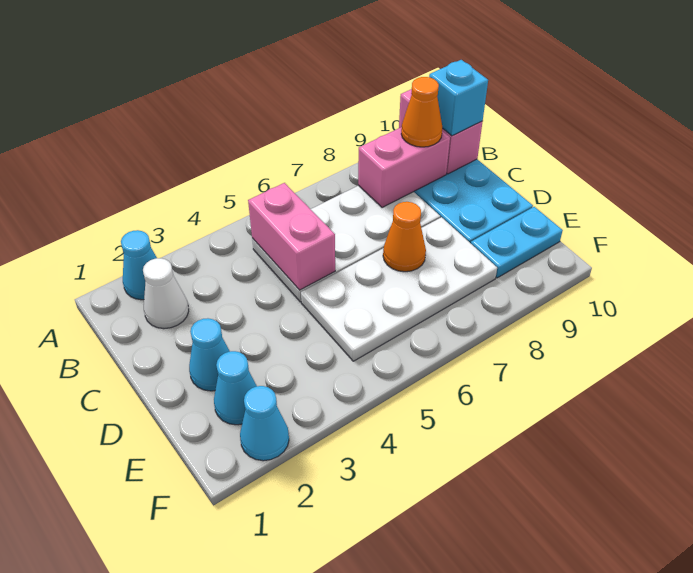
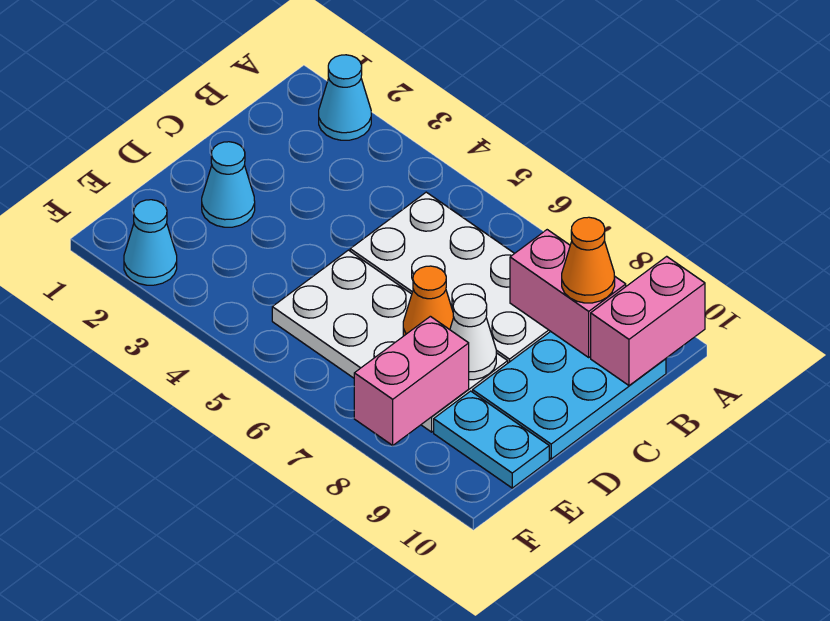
white cone B2 level 1 -> white cone D8 level 2
pink brick B5:C5 level 2 -> pink brick E8:F8 level 2
cyan brick B10 level 3 -> none
cyan cone E2 level 1 -> none

